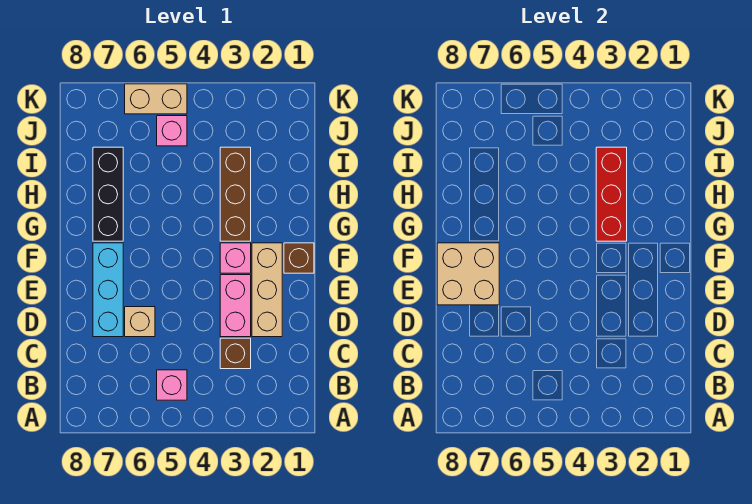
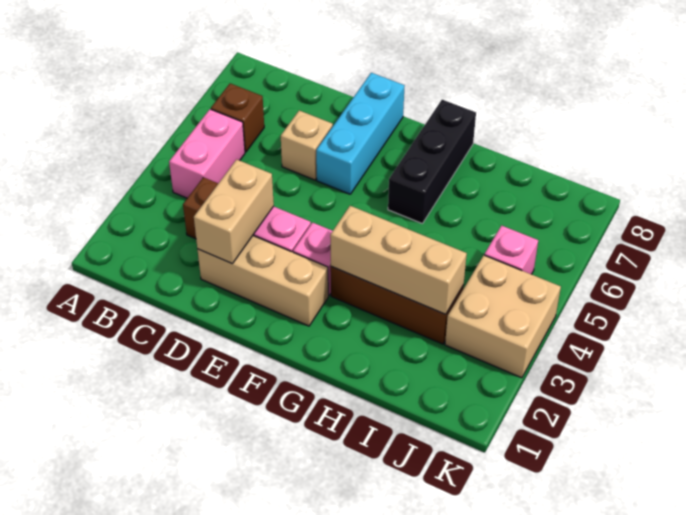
pink brick B5 level 1 -> pink brick B4:B5 level 1
cyan brick D7:F7 level 1 -> cyan brick E6:E8 level 1
tan brick E7:F8 level 2 -> tan brick J3:K4 level 1
brown brick F1 level 1 -> brown brick B6 level 1
red brick G3:I3 level 2 -> tan brick G3:I3 level 2
black brick G7:I7 level 1 -> black brick G6:G8 level 1
tan brick K5:K6 level 1 -> tan brick D2:D3 level 2

